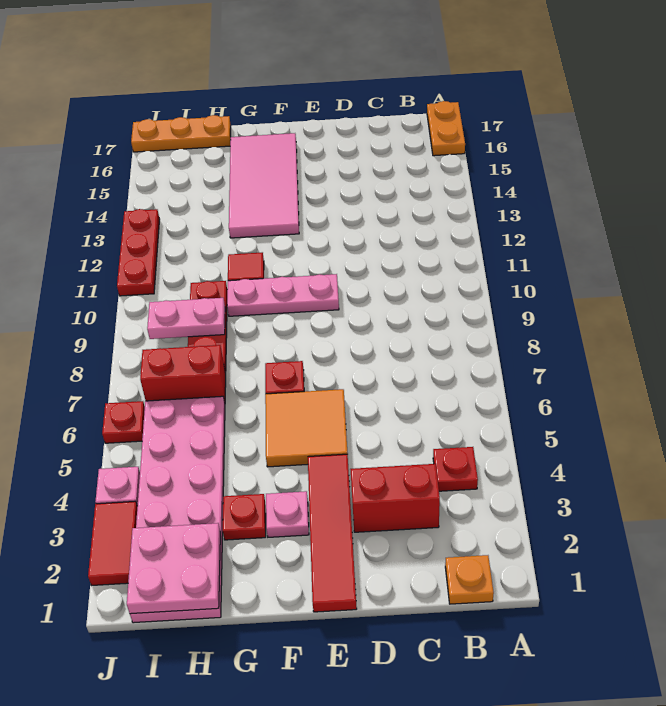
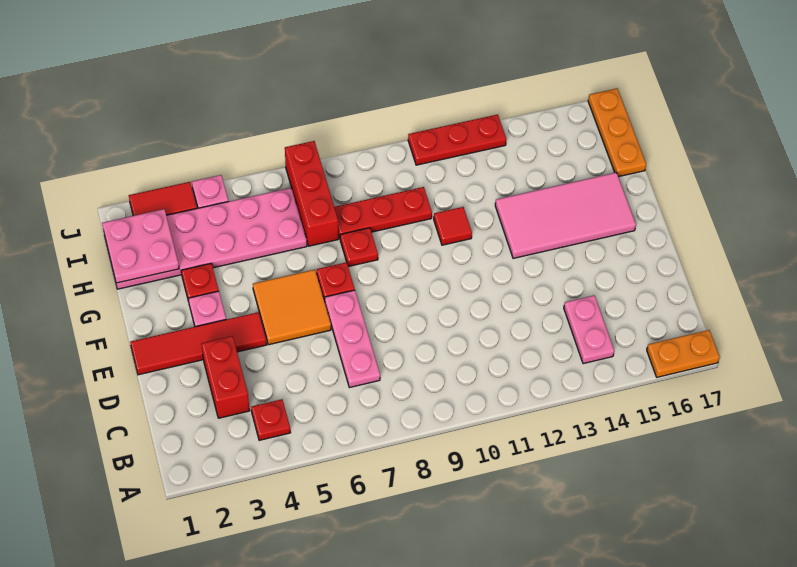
orange plate B1 level 1 -> none
pink plate E10:G10 level 1 -> pink plate C7:E7 level 1
red brick H7:I7 level 1 -> red brick H7:J7 level 1
pink plate H9:I9 level 2 -> pink plate B14:C14 level 1
red plate J6 level 1 -> red plate G8 level 1

